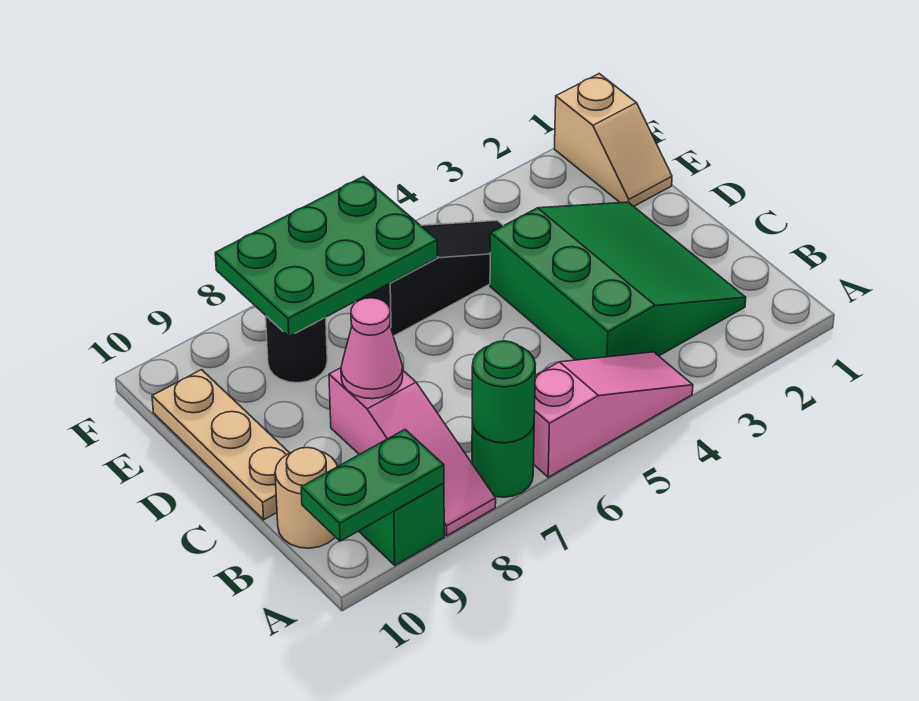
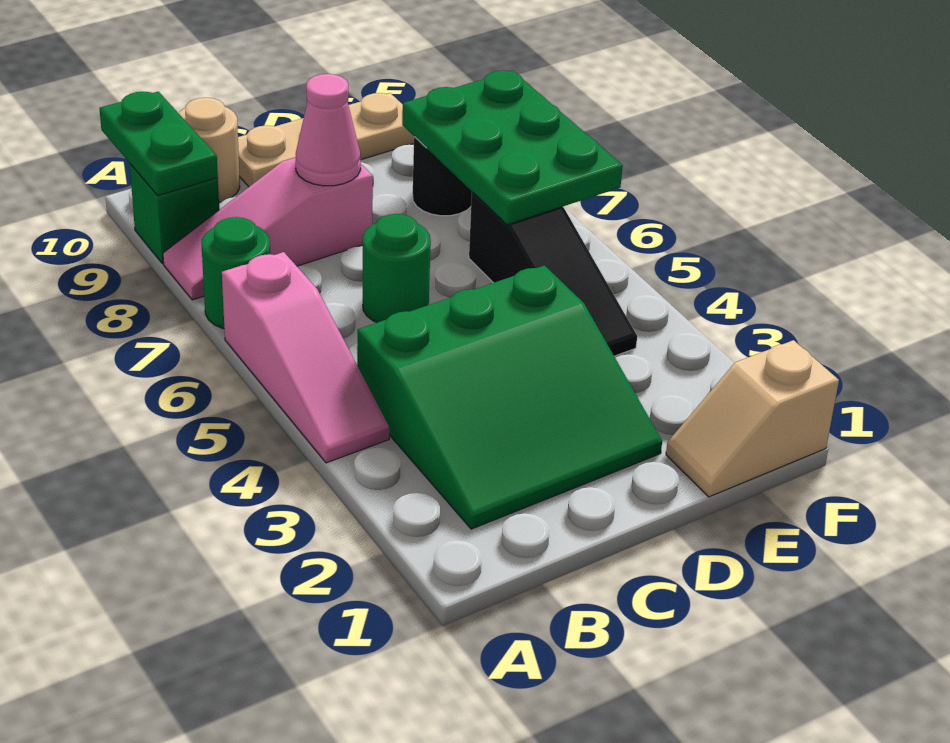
green round brick A7 level 2 -> green round brick C6 level 1

